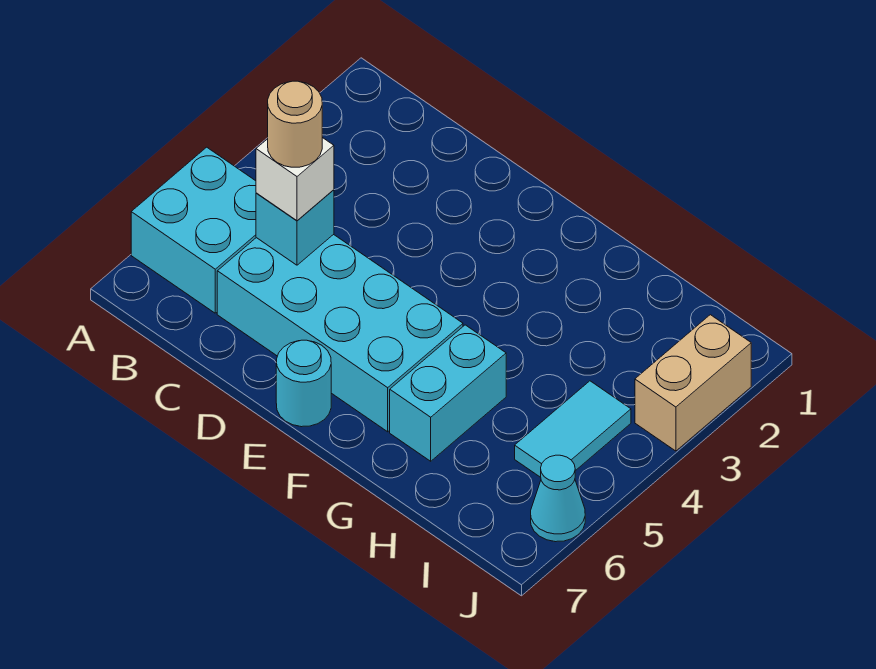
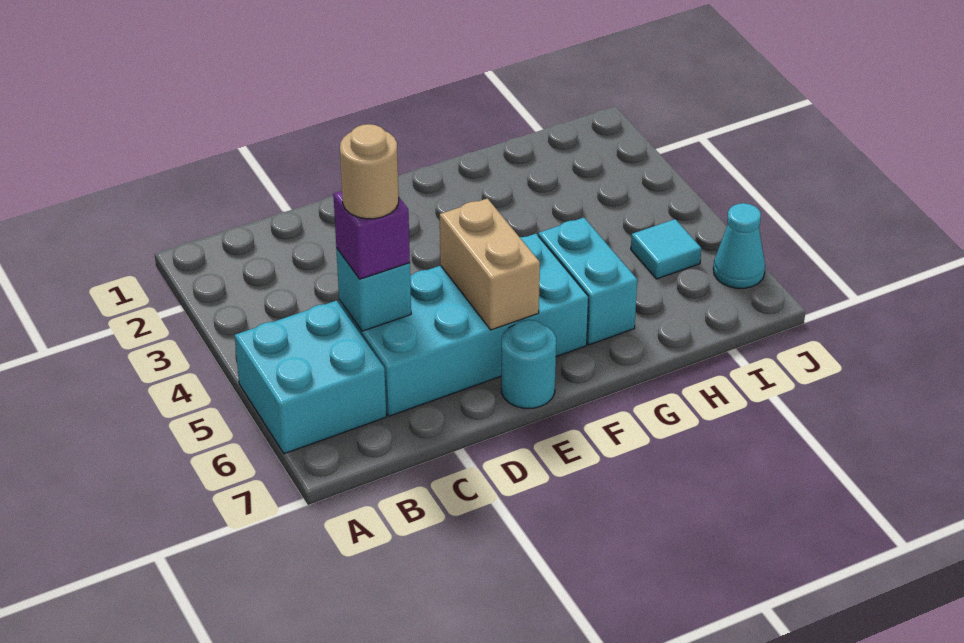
white brick C5 level 3 -> purple brick C5 level 3
cyan tile I4:I5 level 1 -> cyan tile I5 level 1
tan brick J2:J3 level 1 -> tan brick E5:E6 level 2

